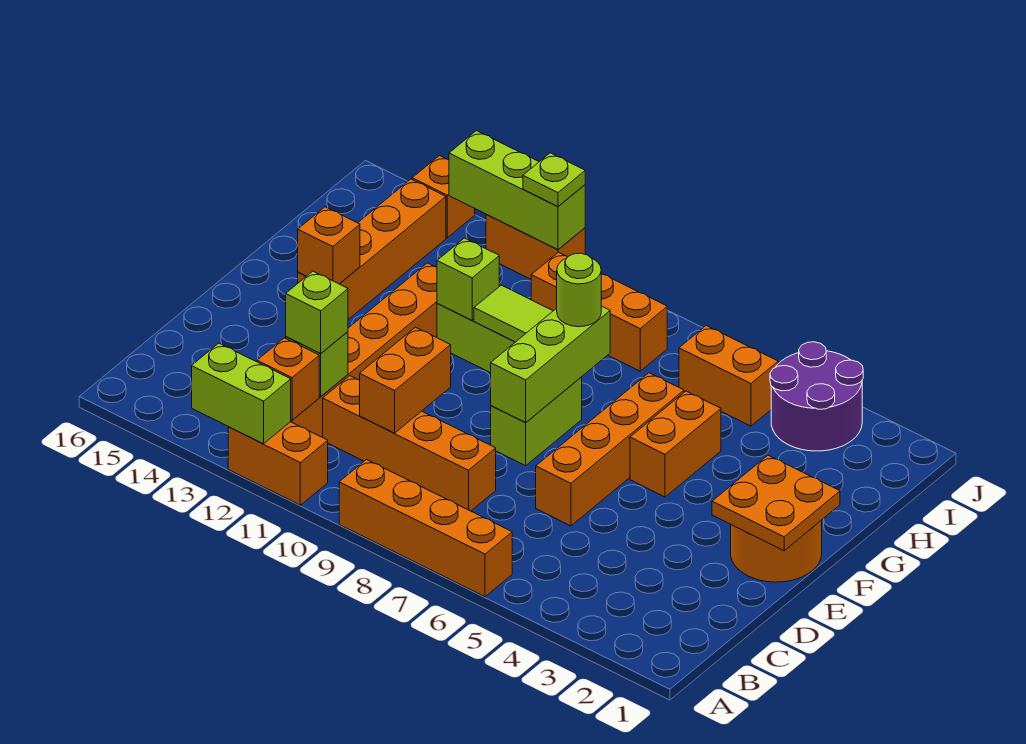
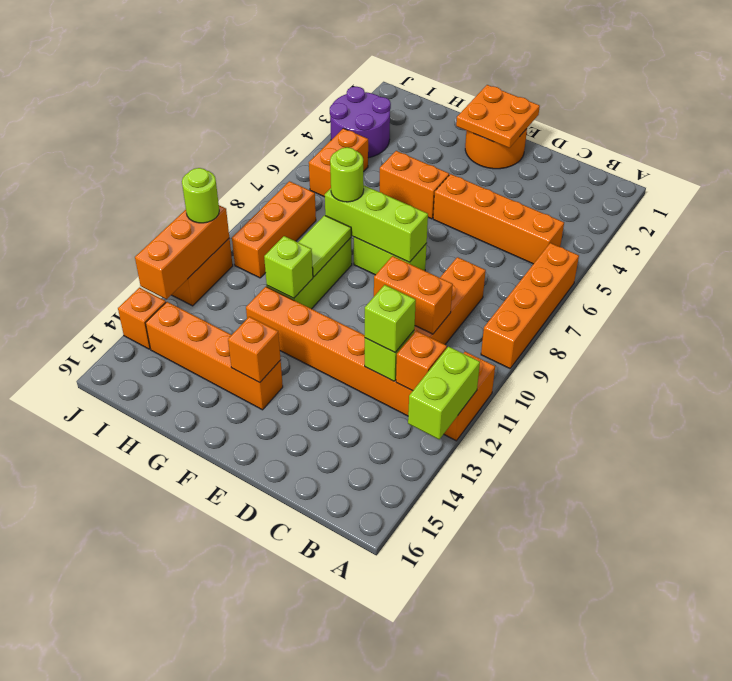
orange brick D6:G6 level 1 -> orange brick B5:E5 level 1
lime brick J11:J13 level 2 -> orange brick J11:J13 level 2
lime plate J11 level 3 -> lime round brick J11 level 3

